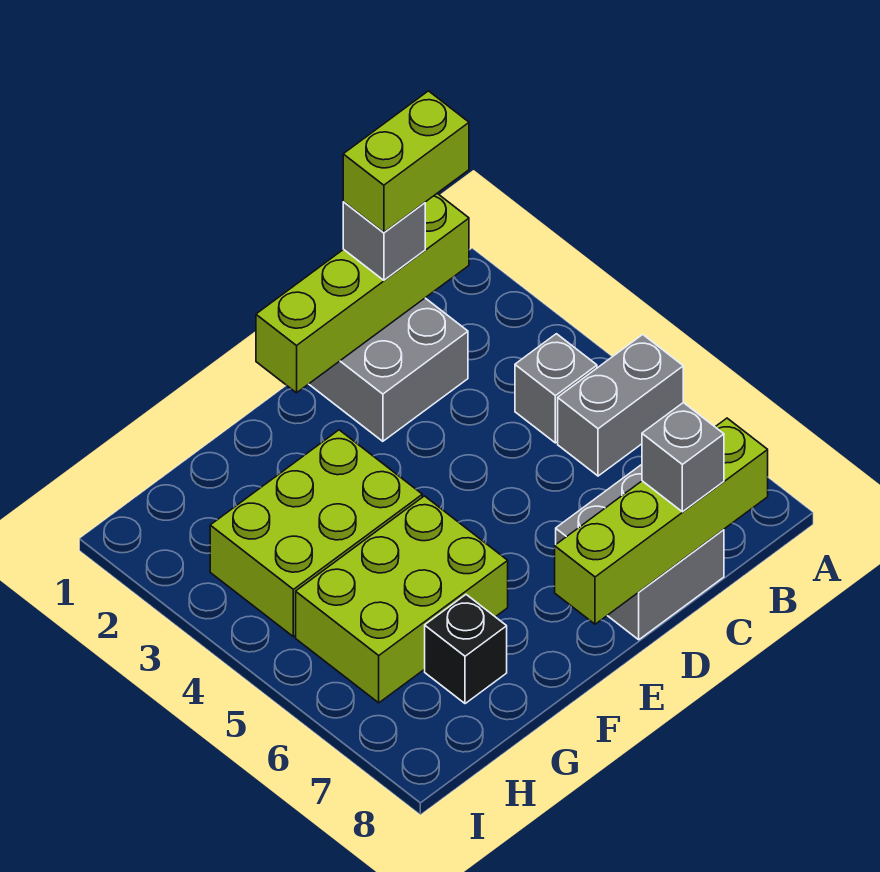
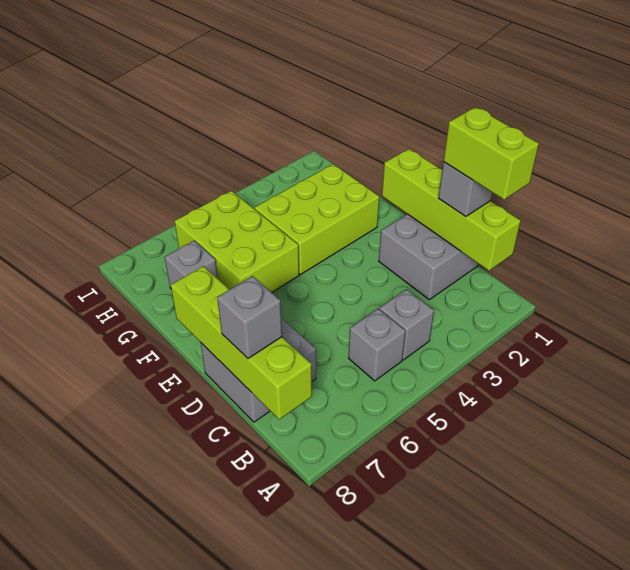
grey brick A5:B5 level 1 -> grey brick B5 level 1
lime brick F3:H4 level 1 -> lime brick F2:G4 level 1
black brick G7 level 1 -> grey brick G7 level 1

